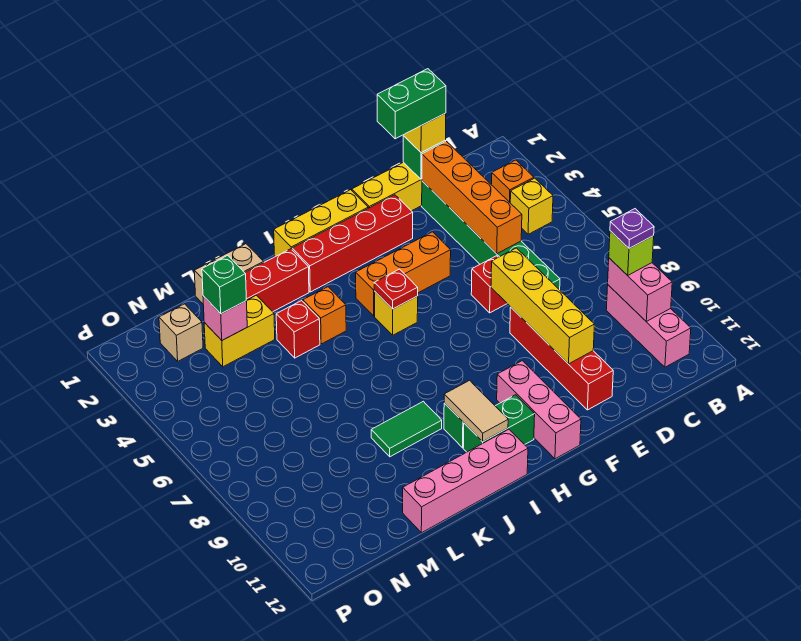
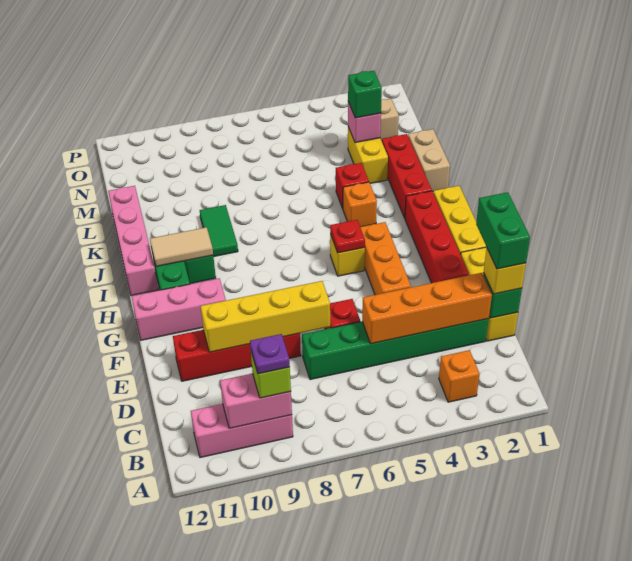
yellow brick B4 level 1 -> none

